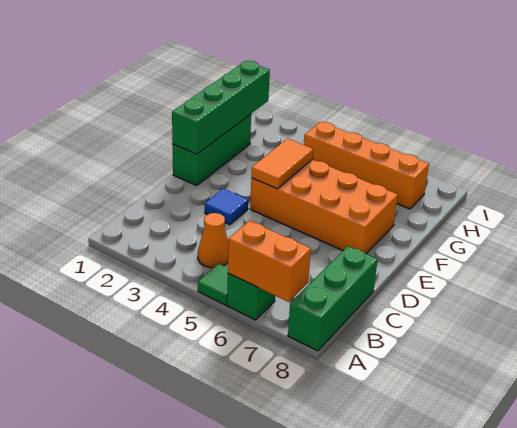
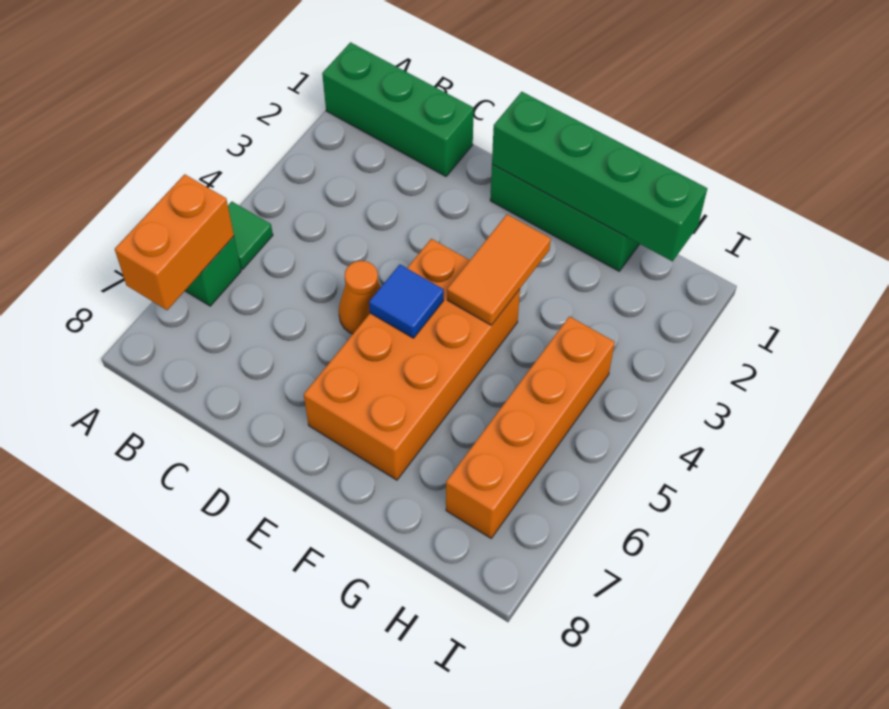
green brick A8:C8 level 1 -> green brick A1:C1 level 1
orange cone B4 level 1 -> orange cone D5 level 1
blue tile D3 level 1 -> blue tile E5 level 2
orange tile E4:F4 level 2 -> orange tile F3:F4 level 2

